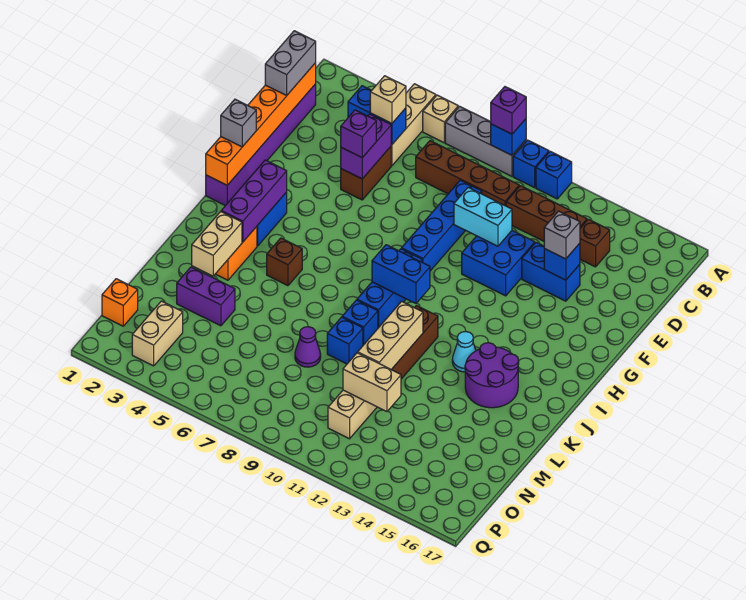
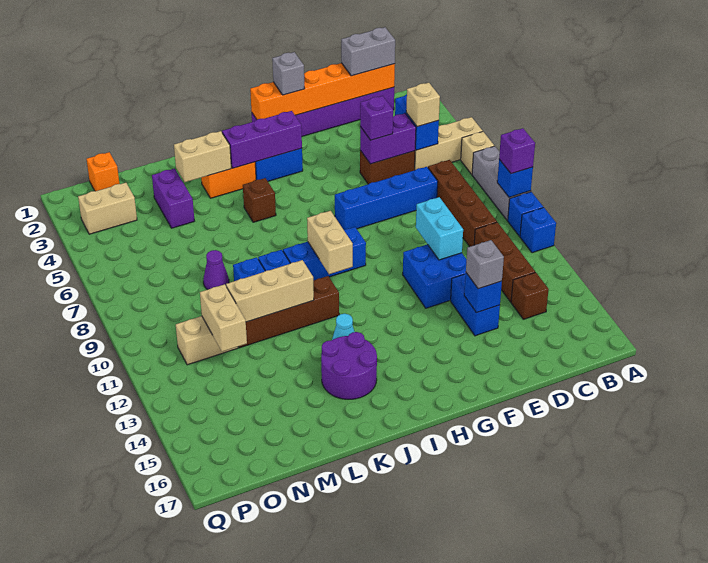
blue brick D9:G9 level 1 -> blue brick D7:G7 level 1
blue brick I9:I10 level 2 -> tan brick I9:I10 level 2

